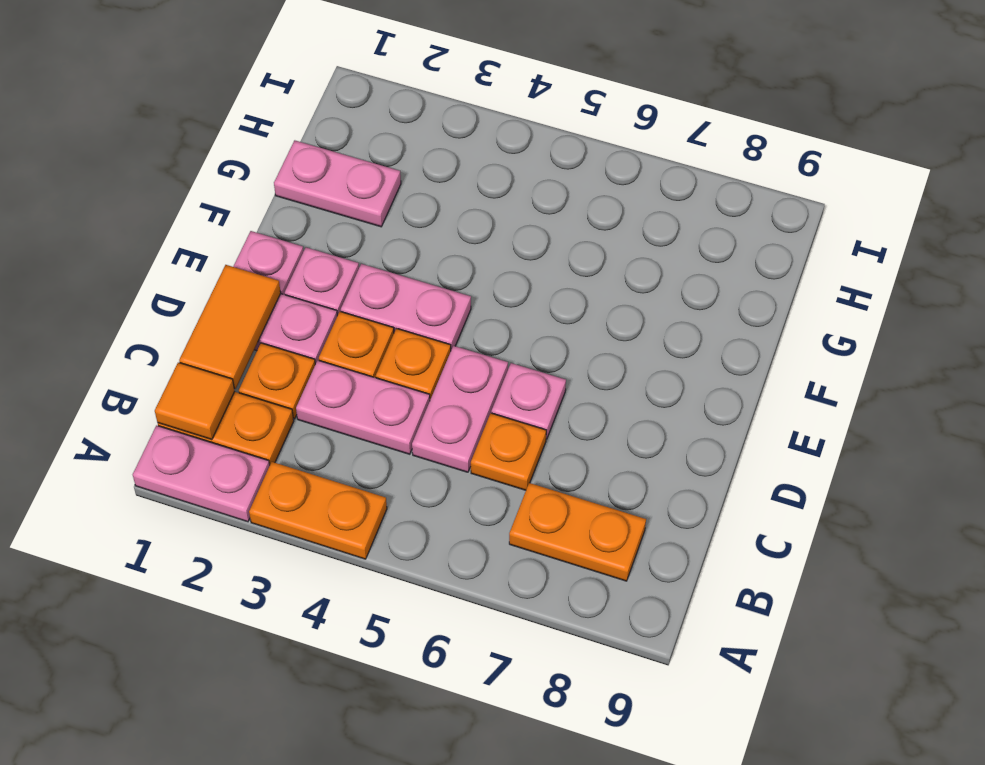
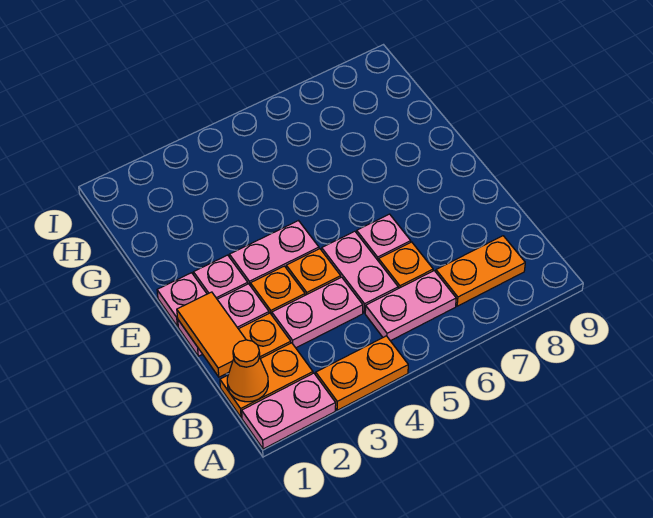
orange tile B1 level 2 -> orange cone B1 level 2
pink plate G1:G2 level 1 -> pink plate B5:B6 level 1

